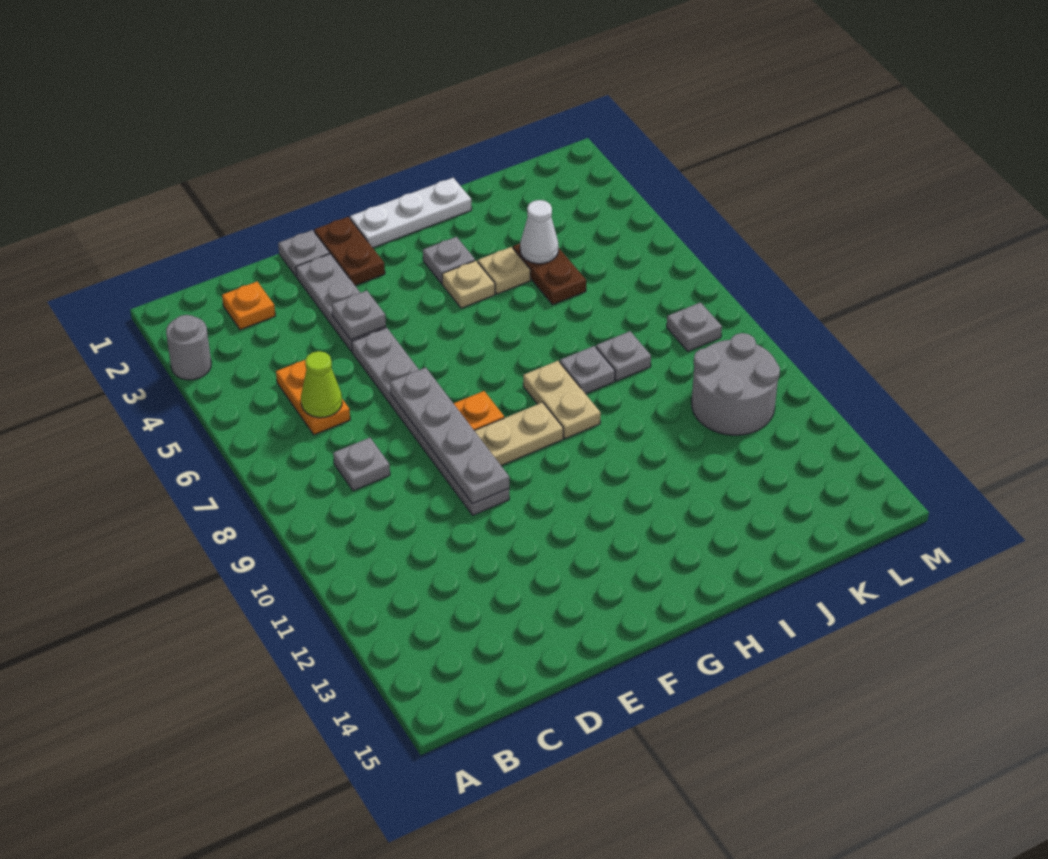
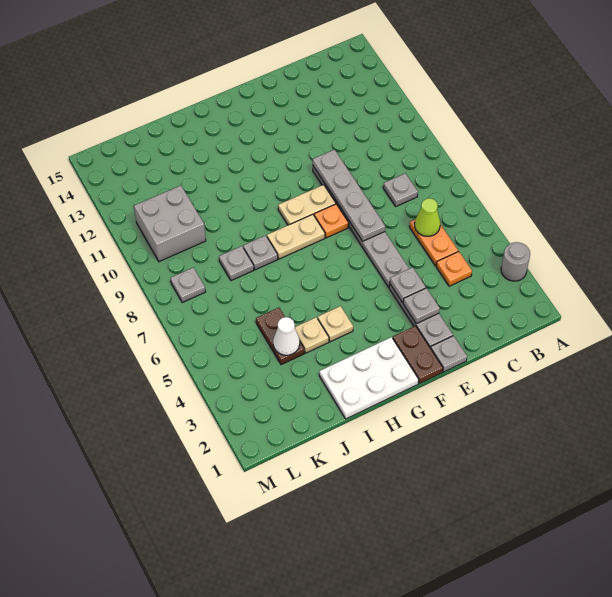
orange plate C2 level 1 -> orange plate C4 level 1
white plate G1:I1 level 1 -> white plate G1:I2 level 1
grey plate H3 level 1 -> grey plate E3 level 2
tan plate H8:H9 level 1 -> tan plate G8:H8 level 1
grey round brick K10:L11 level 1 -> grey brick K10:L11 level 1

